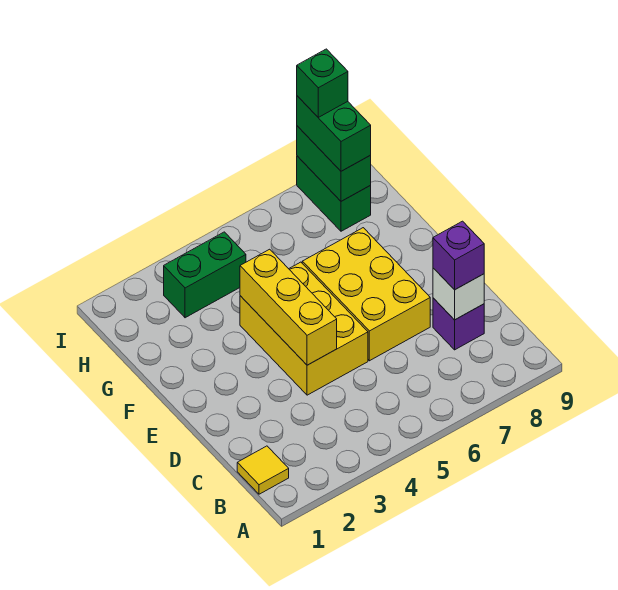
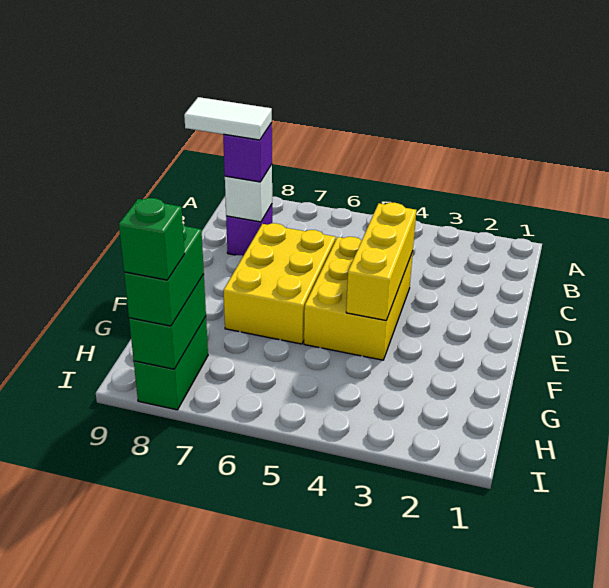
yellow tile B1 level 1 -> none
none -> white tile C8:C9 level 4
green brick H3:H4 level 1 -> none

